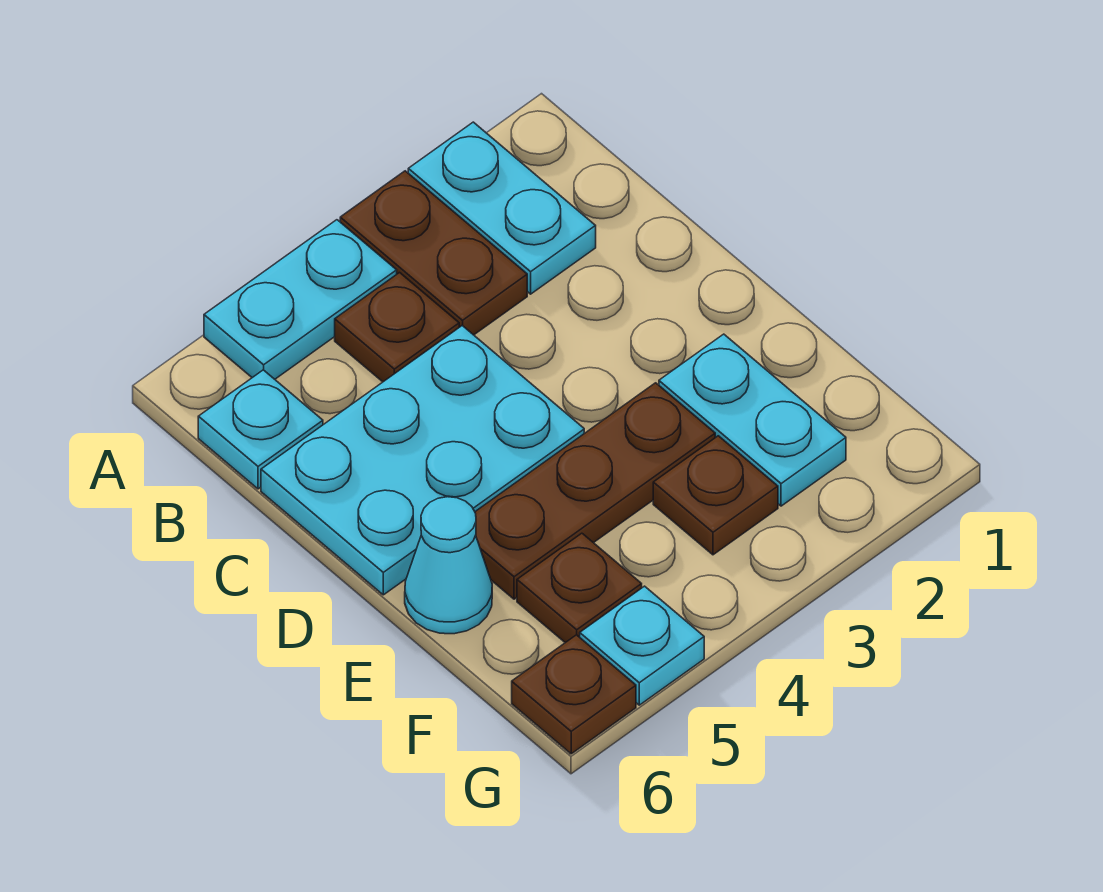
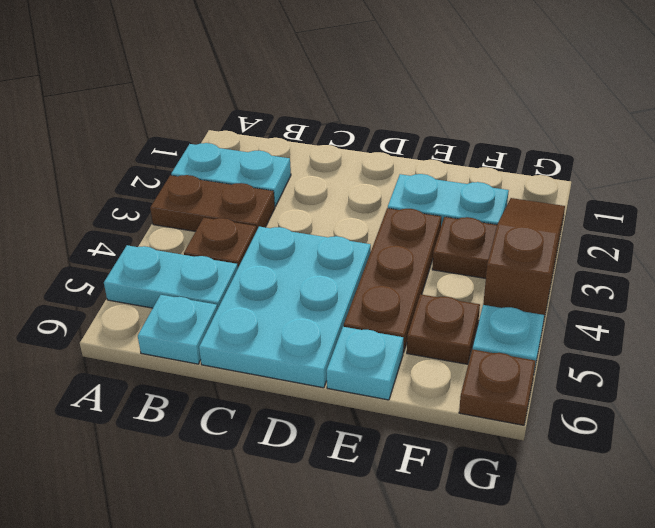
cyan plate A4:A5 level 1 -> cyan plate A5:B5 level 1
cyan cone E6 level 1 -> cyan plate E6 level 1
none -> brown slope G2:G4 level 1 top 4

